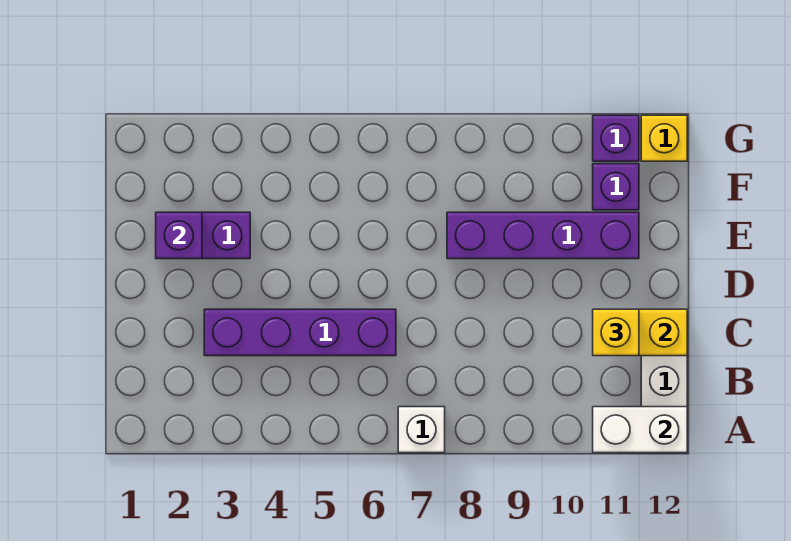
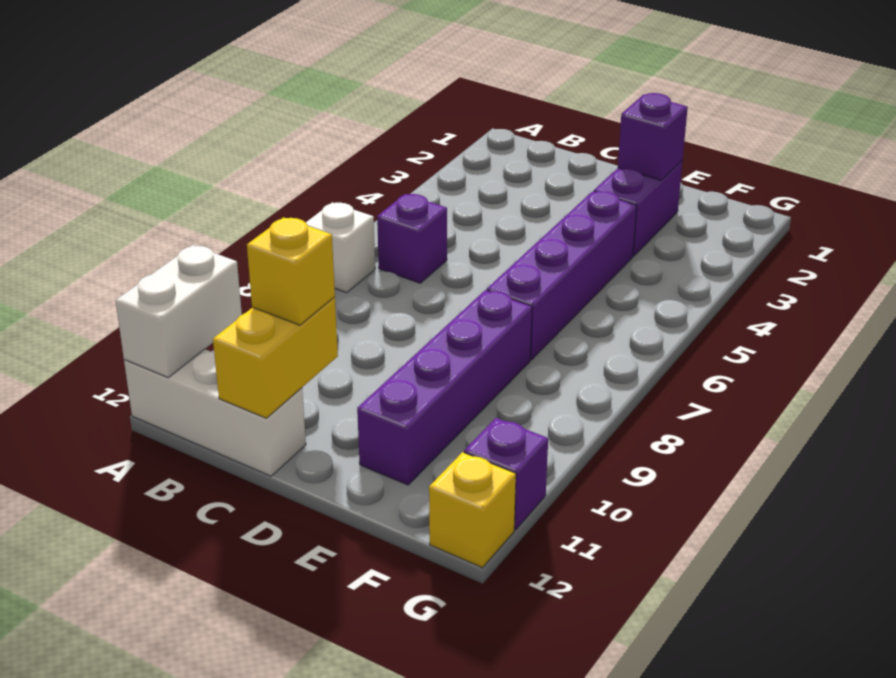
purple brick C3:C6 level 1 -> purple brick E4:E7 level 1
purple brick F11 level 1 -> purple brick B6 level 1

